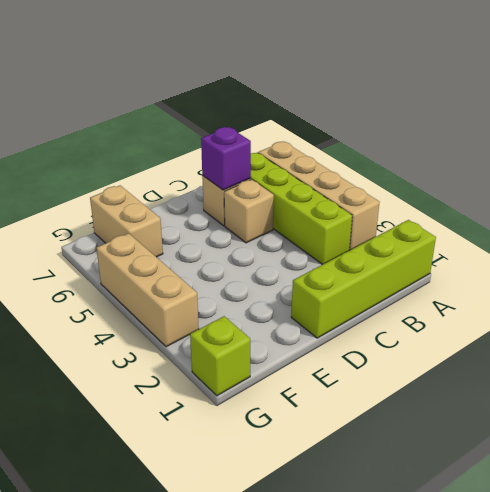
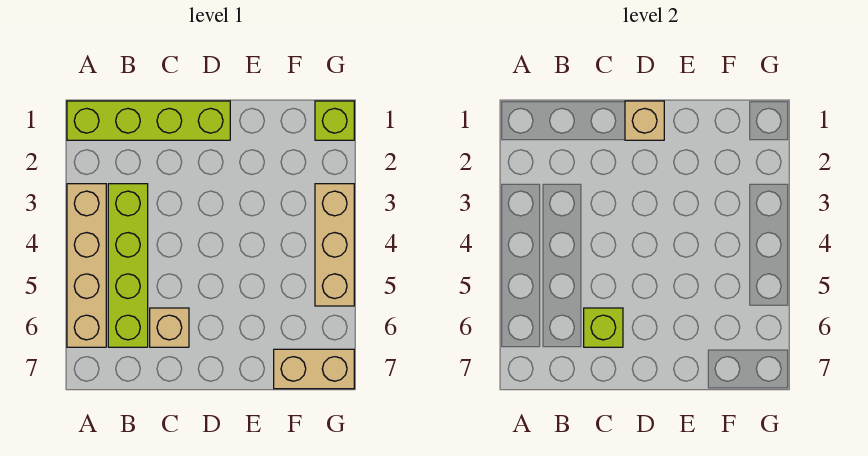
tan brick C5 level 1 -> tan brick D1 level 2
purple brick C6 level 2 -> lime brick C6 level 2
tan brick F6:F7 level 1 -> tan brick F7:G7 level 1

